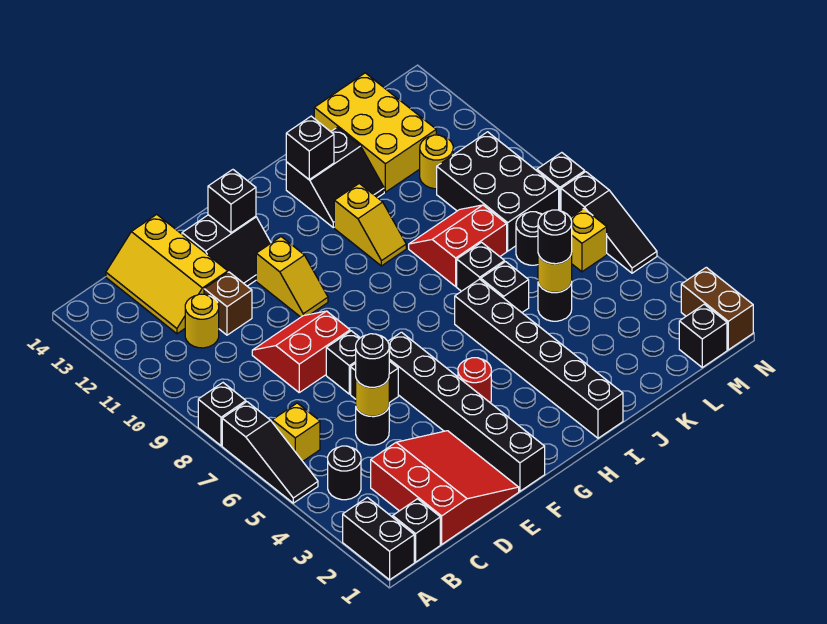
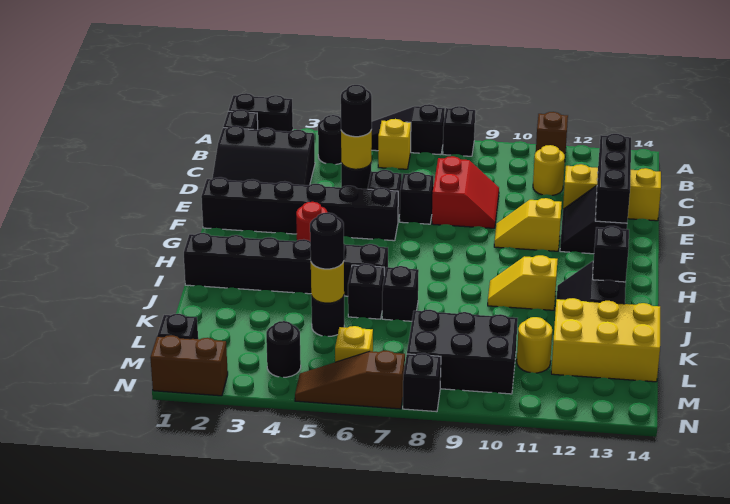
red slope C1:E3 level 1 top C -> black slope C1:E3 level 1 top C
brown brick D11 level 1 -> brown brick A11 level 1
black brick F13 level 2 -> black brick D13:F13 level 2
red slope J8:K9 level 1 top 8 -> none
black round brick L7 level 1 -> black round brick M4 level 1
black slope N5:N7 level 1 top 7 -> brown slope N5:N7 level 1 top 7

